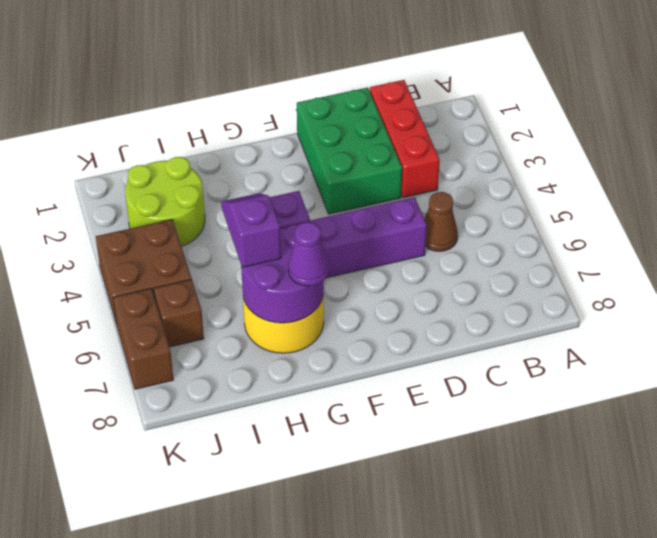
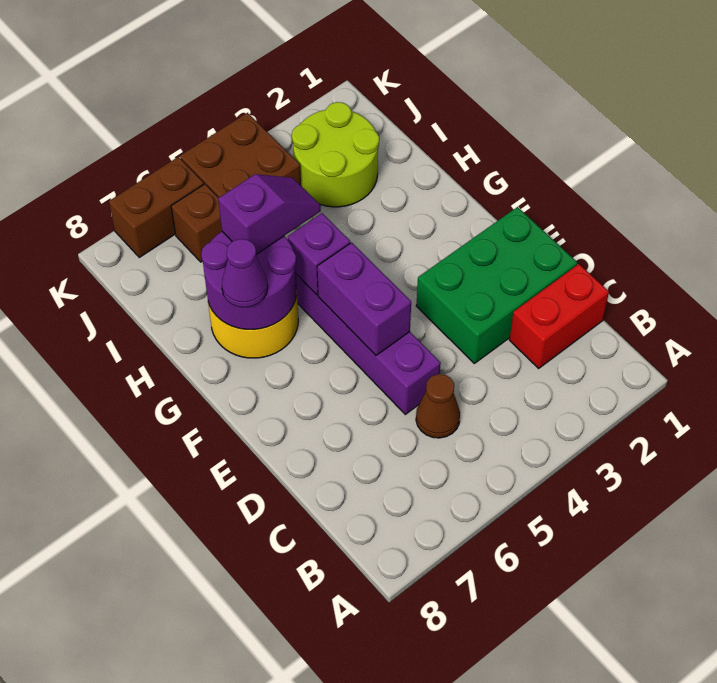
red brick C1:C3 level 1 -> red brick C1:C2 level 1
none -> purple brick E5:F5 level 2

